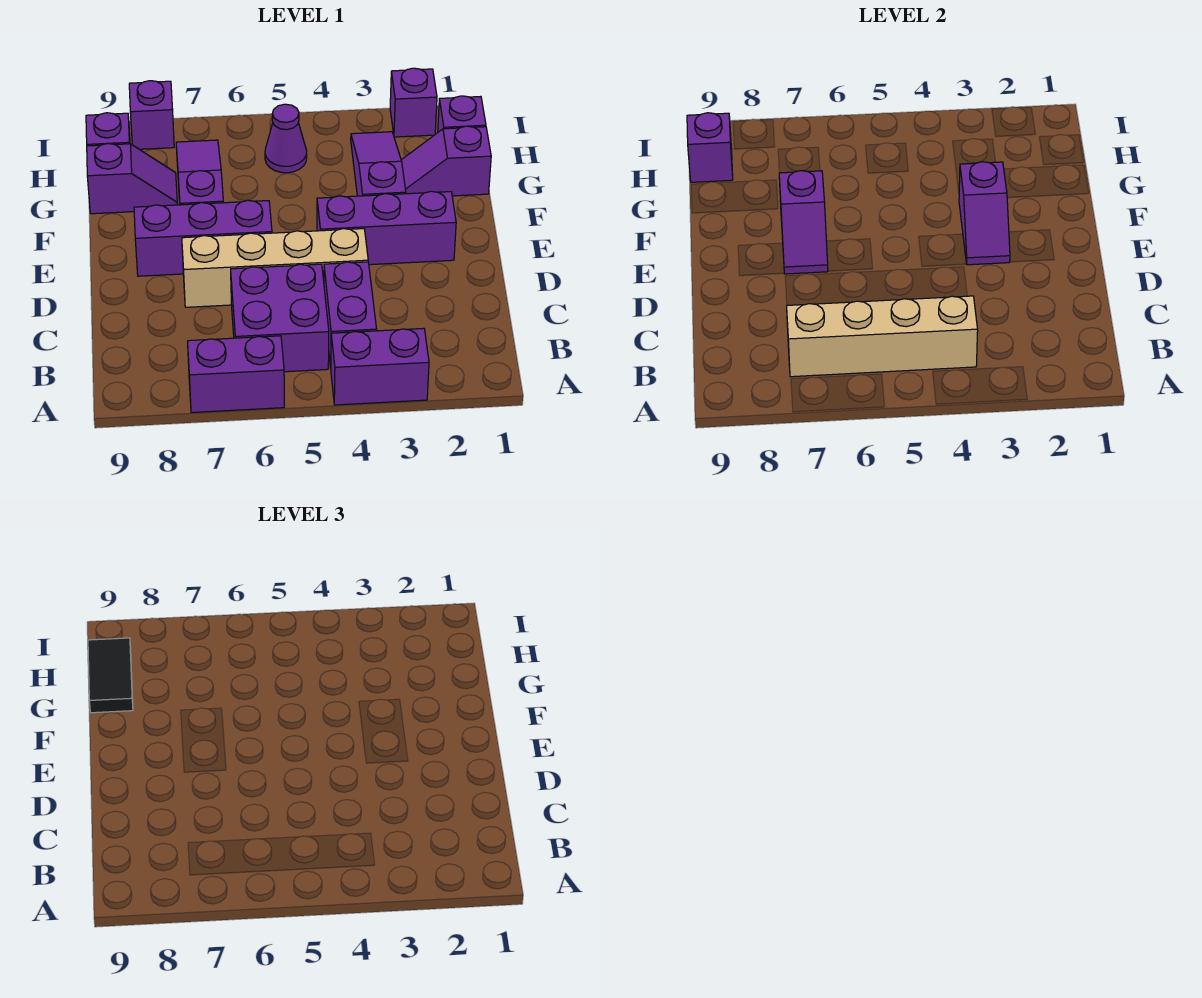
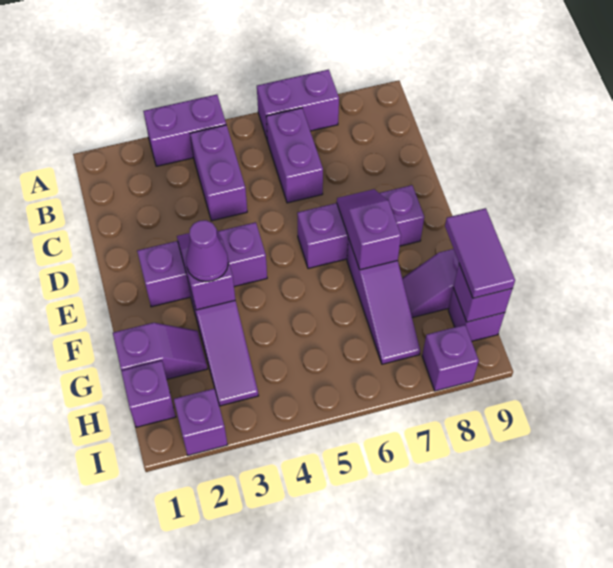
tan brick B4:B7 level 2 -> none
purple brick B5:C6 level 1 -> purple brick B6:C6 level 1
tan brick D4:D7 level 1 -> none
black tile G9:H9 level 3 -> purple tile G9:H9 level 3
purple cone H5 level 1 -> purple cone F3 level 3

